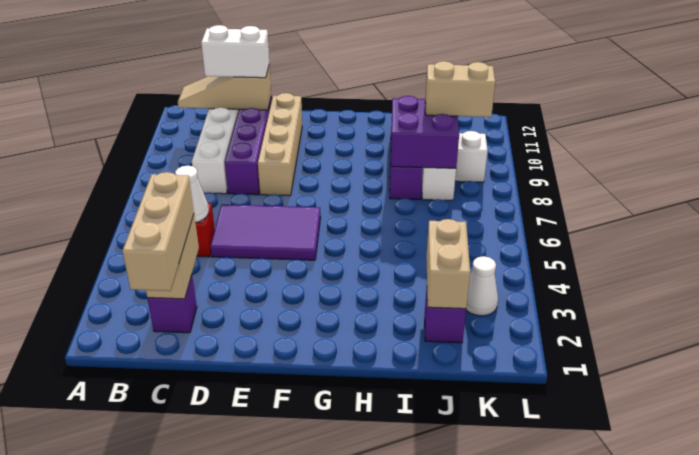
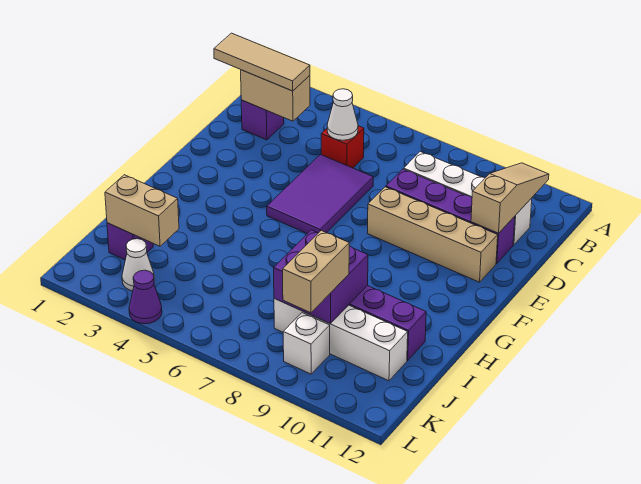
tan brick C1:C3 level 3 -> tan tile C1:C3 level 3
white brick C11:D11 level 3 -> none
none -> purple cone L4 level 1

